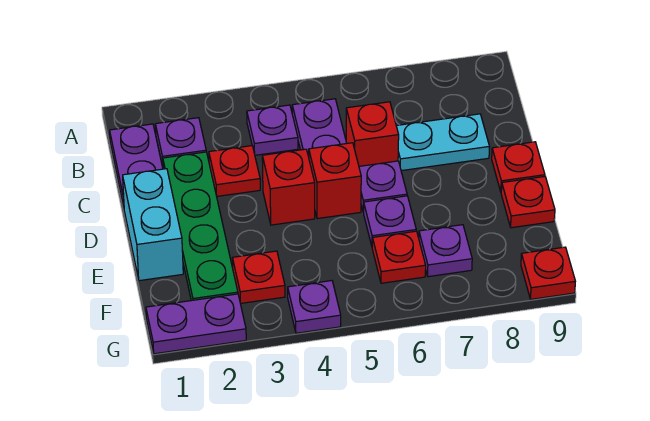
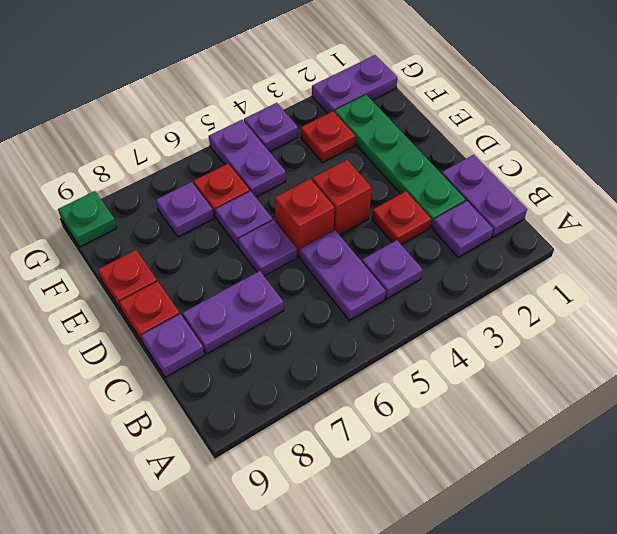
red brick C6 level 1 -> none
cyan plate C7:C8 level 1 -> purple plate C7:C8 level 1
none -> purple plate C9 level 1
cyan brick D1:E1 level 1 -> none
none -> purple plate F5:G5 level 1
red plate G9 level 1 -> green plate G9 level 1

